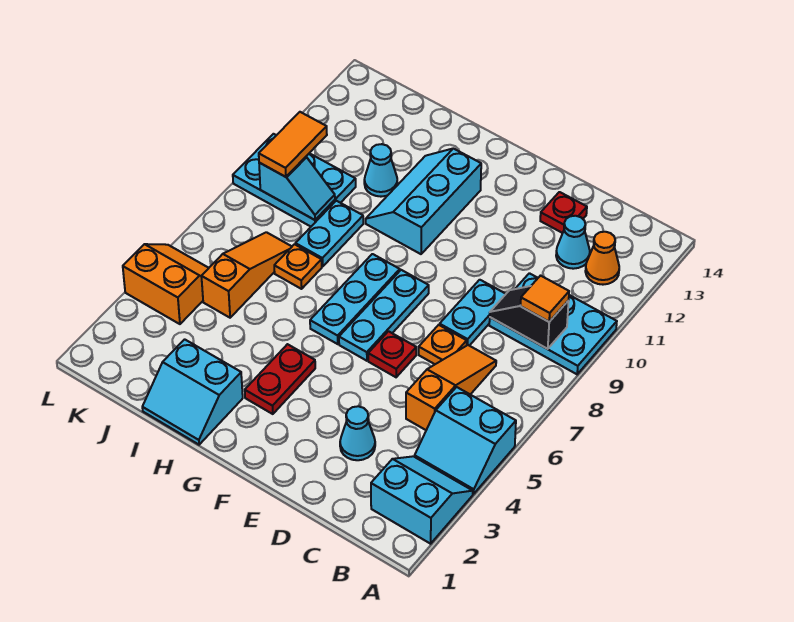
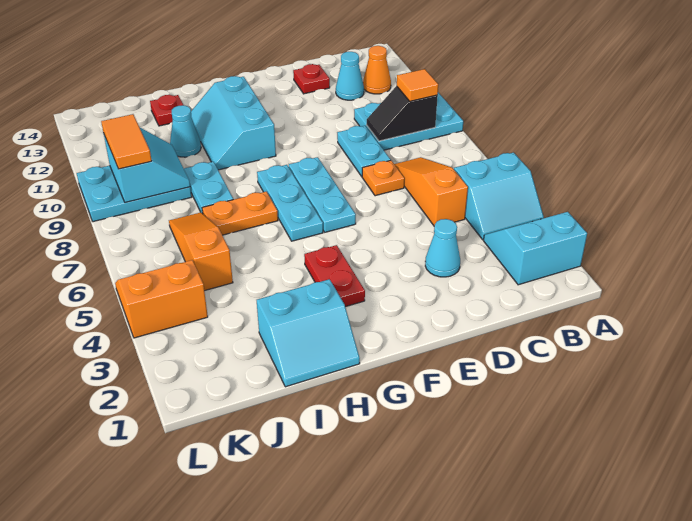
red plate E6 level 1 -> red plate I13 level 1
orange plate I7 level 1 -> orange plate H7:I7 level 1
cyan slope J9:K9 level 2 top K -> cyan slope J9:K10 level 2 top K

